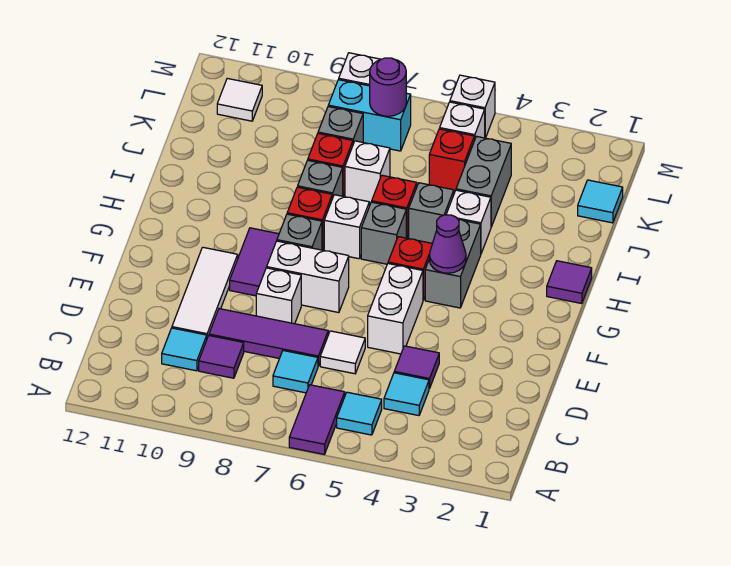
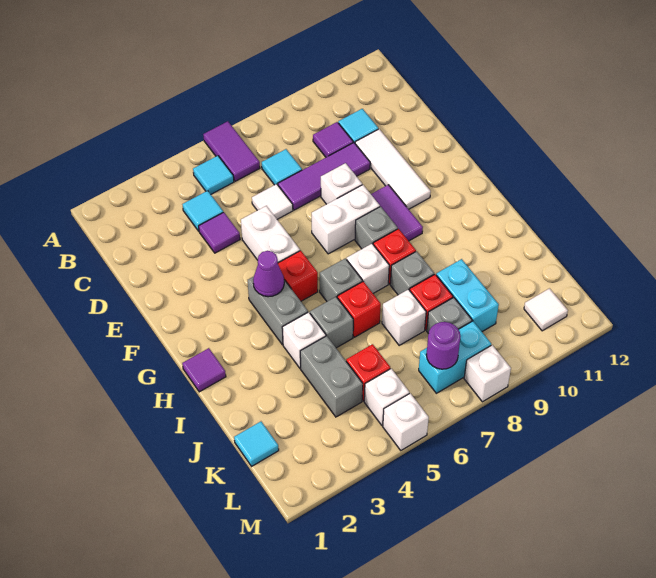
none -> cyan brick J9:K9 level 1

